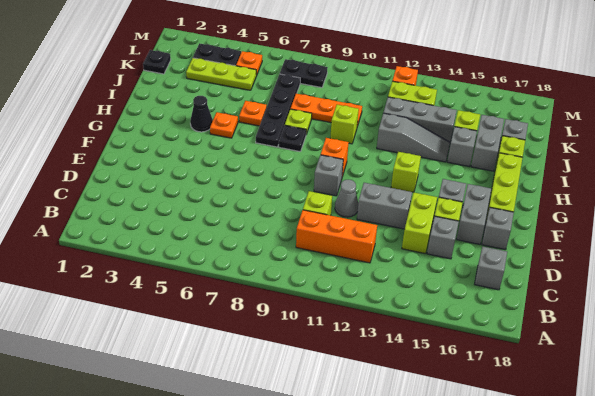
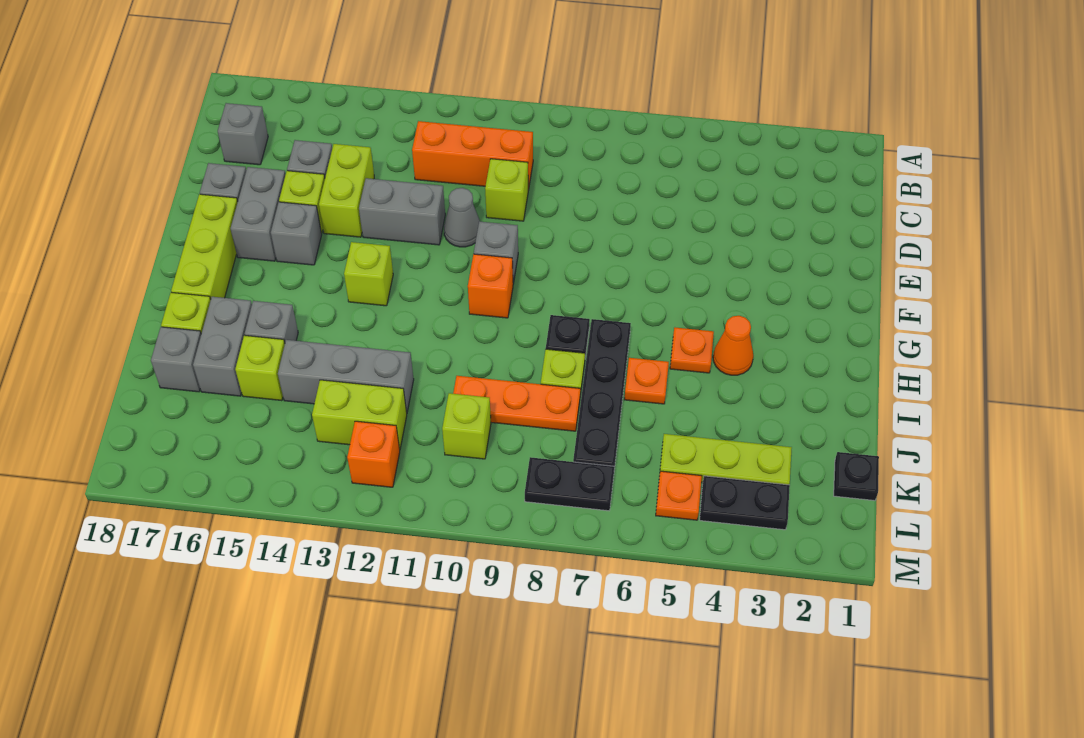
black cone H4 level 1 -> orange cone H4 level 1
lime brick I10 level 1 -> lime brick K10 level 1
grey slope I12:I14 level 1 top 12 -> none

